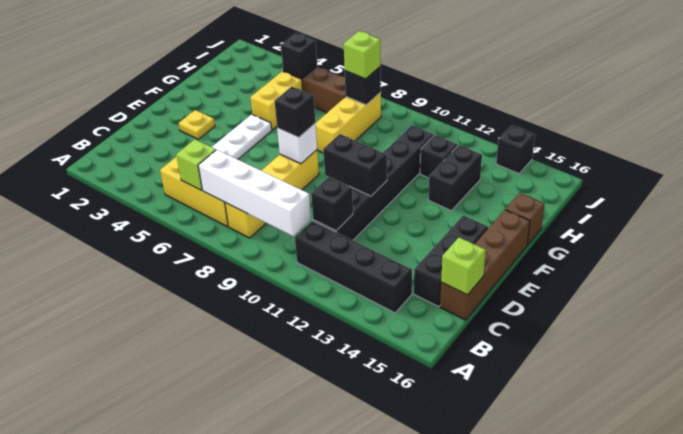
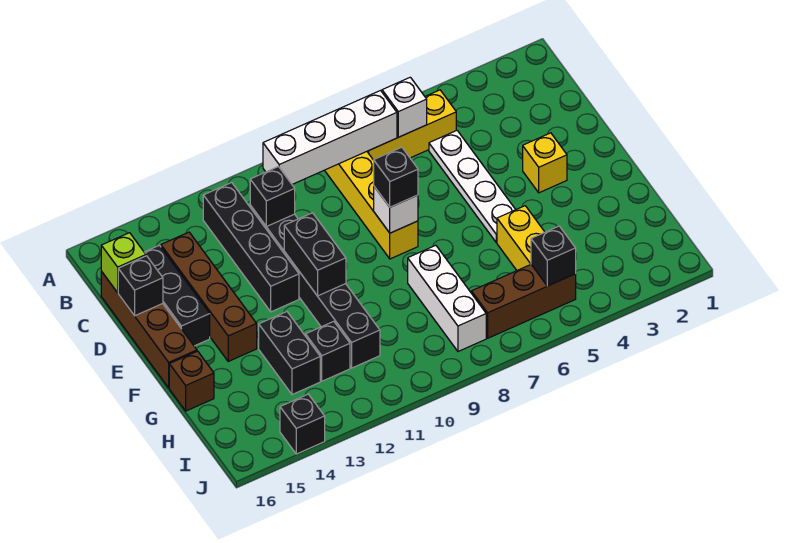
lime brick B6 level 2 -> white brick B6 level 2
black brick B11:B14 level 1 -> black brick B12:E12 level 1
none -> brown brick C14:F14 level 1
yellow plate E3 level 1 -> yellow brick E3 level 1
black brick E10:E11 level 2 -> black brick E11:F11 level 2
yellow brick G8:I8 level 1 -> white brick G8:I8 level 1
black brick I8 level 2 -> black brick D16 level 2
lime brick I8 level 3 -> none

